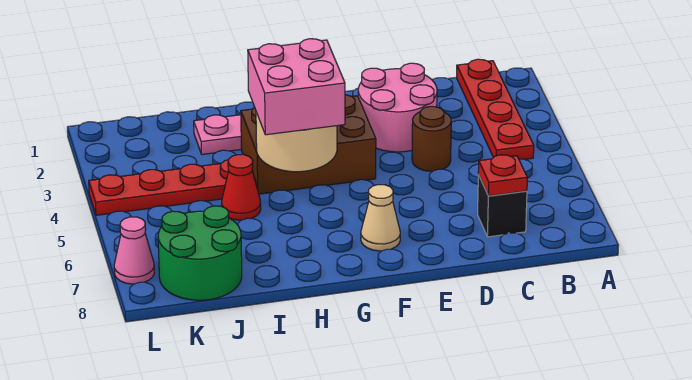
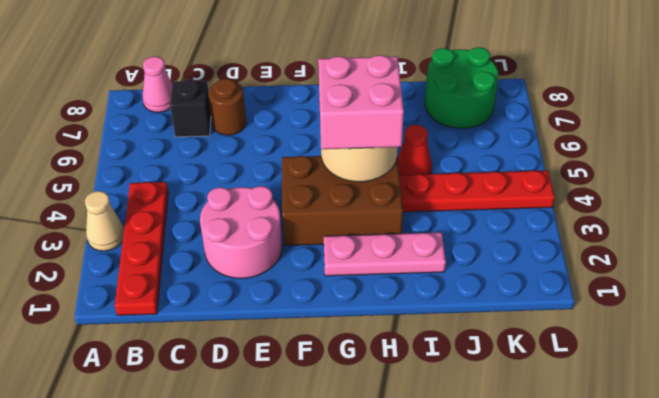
red plate C7 level 2 -> none
brown round brick D4 level 1 -> brown round brick D7 level 1
tan cone F7 level 1 -> tan cone A3 level 1
pink cone L7 level 1 -> pink cone B8 level 1

